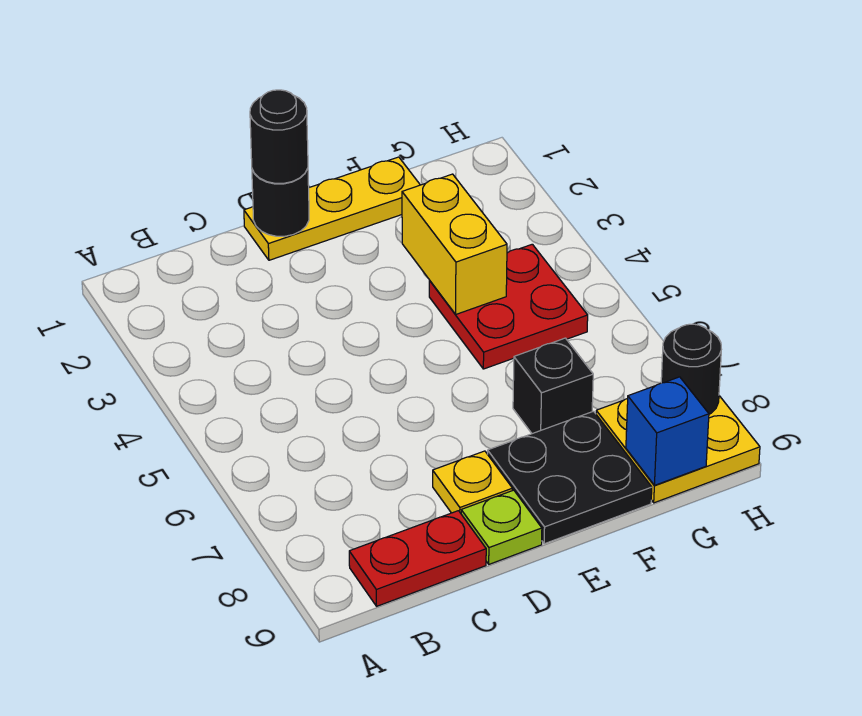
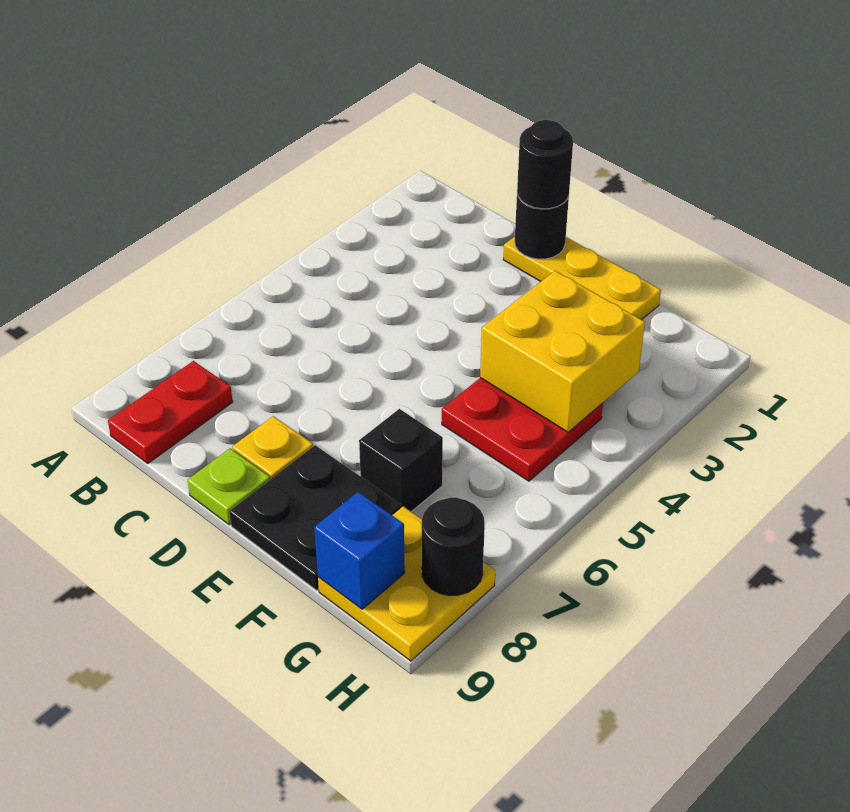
red plate B9:C9 level 1 -> red plate B8:B9 level 1
yellow brick F3:F4 level 2 -> yellow brick F3:G4 level 2

